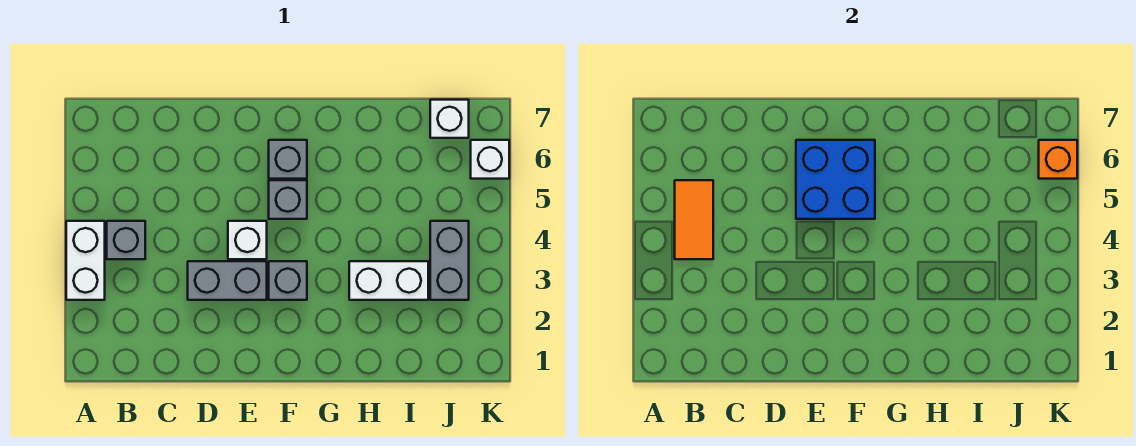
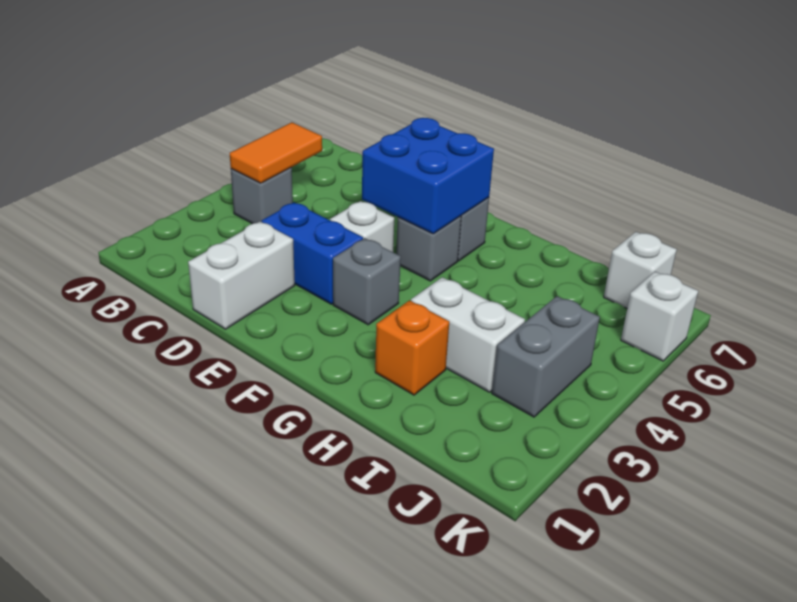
white brick A3:A4 level 1 -> white brick D1:D2 level 1
grey brick D3:E3 level 1 -> blue brick D3:E3 level 1
orange brick K6 level 2 -> orange brick H2 level 1

